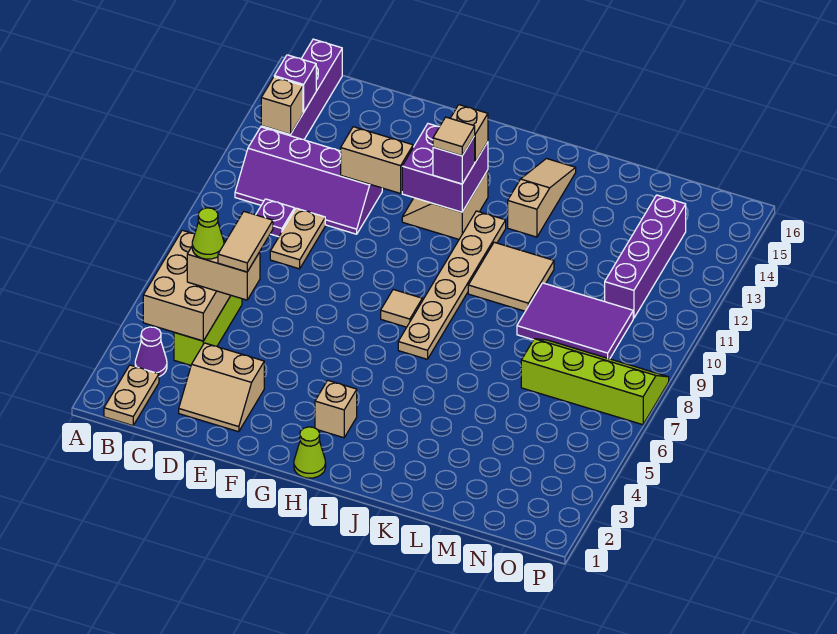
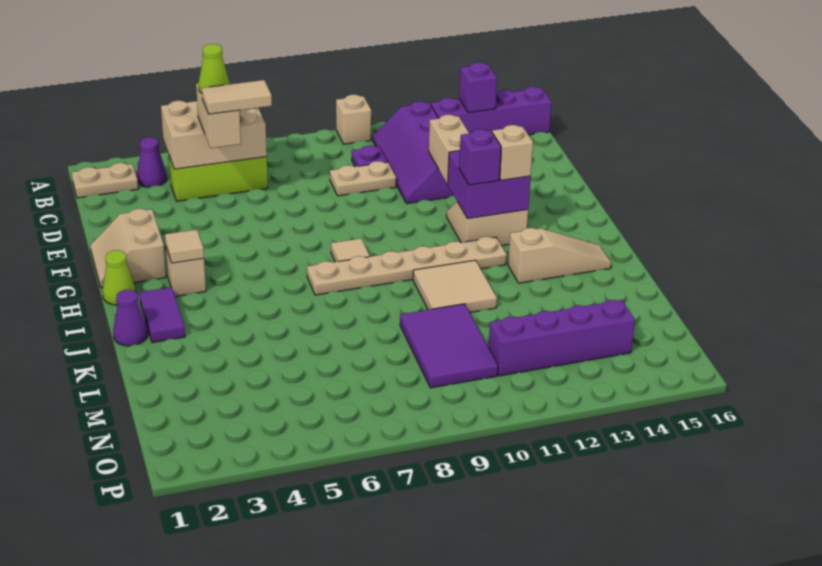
tan brick B13 level 2 -> tan brick A10 level 1
tan slope D2:E3 level 1 top 3 -> tan slope F1:G2 level 1 top 2
tan tile H12 level 4 -> tan tile H3 level 2
none -> purple tile I2:J2 level 1
none -> purple cone J1 level 1
lime slope M7:P8 level 1 top 7 -> none

